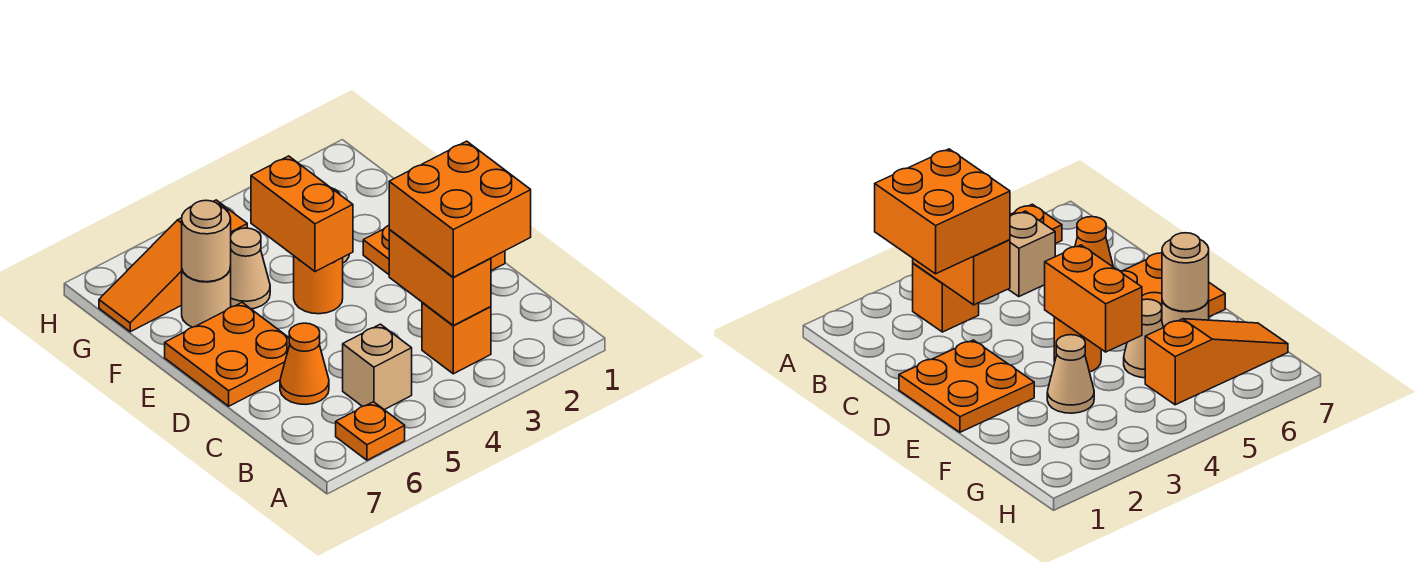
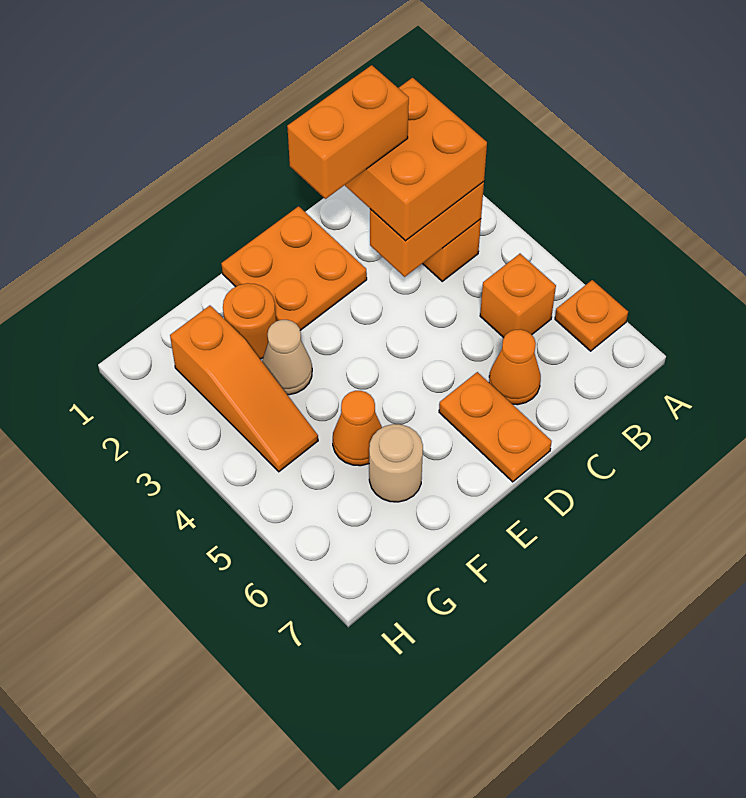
tan brick B5 level 1 -> orange brick B5 level 1
orange plate D6:E7 level 1 -> orange plate D6:D7 level 1
orange round brick E4 level 1 -> orange round brick F2 level 1
orange brick E4:F4 level 2 -> orange brick C2:D2 level 4
tan cone F5 level 1 -> orange cone F5 level 1
tan round brick F6 level 2 -> none
orange slope G5:G7 level 1 top 5 -> orange slope G2:G4 level 1 top 2

